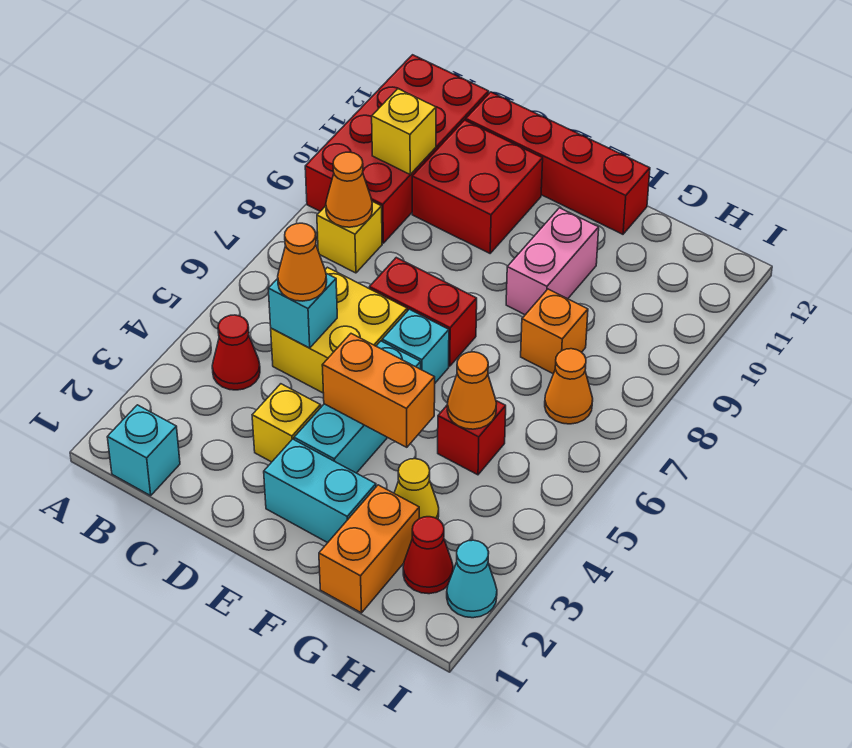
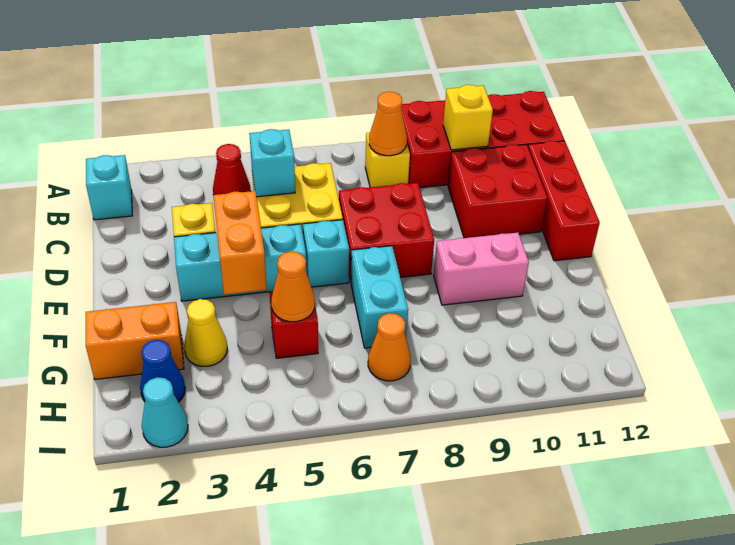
orange cone C5 level 3 -> none
red brick C12:F12 level 1 -> red brick C12:E12 level 1
red brick D7:E7 level 1 -> red brick D7:E8 level 1
cyan brick E2:F2 level 1 -> cyan brick F7:G7 level 1
orange brick G8 level 1 -> none
red cone H2 level 1 -> blue cone H2 level 1

